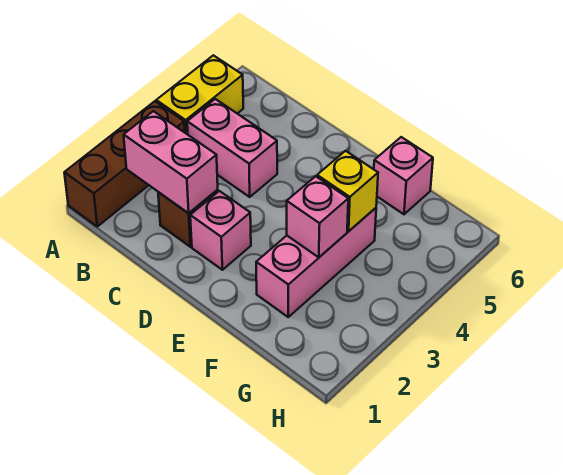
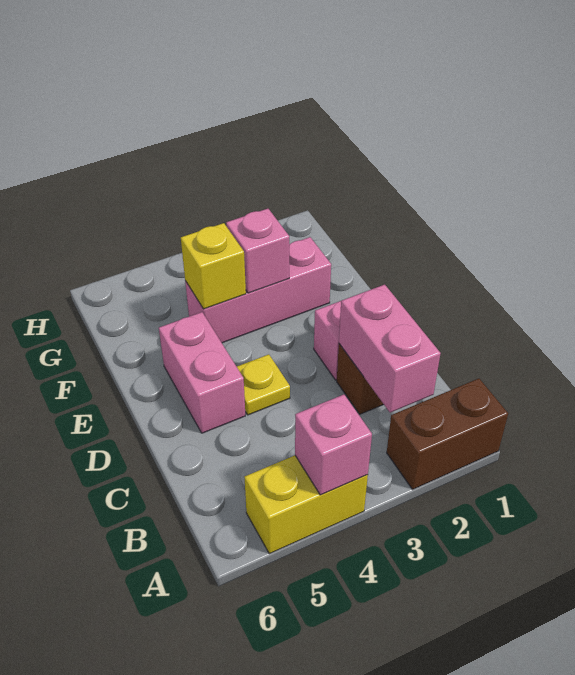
brown brick A1:A3 level 1 -> brown brick A1:A2 level 1
pink brick B4:C4 level 1 -> pink brick D5:E5 level 1
none -> yellow plate D4 level 1
pink brick F6 level 1 -> pink brick A4 level 2

